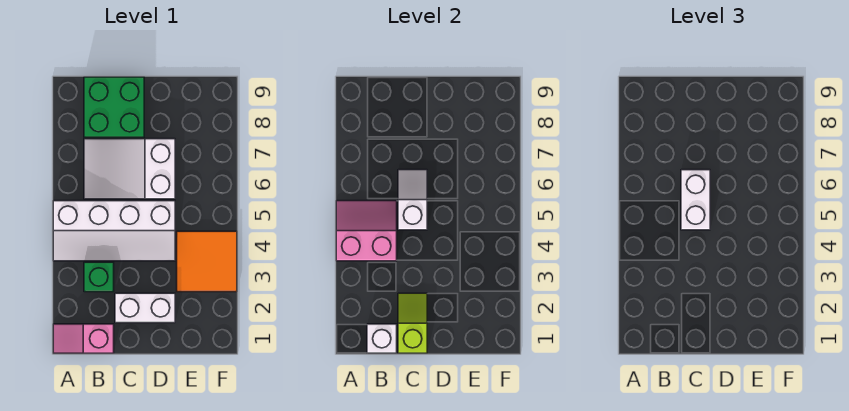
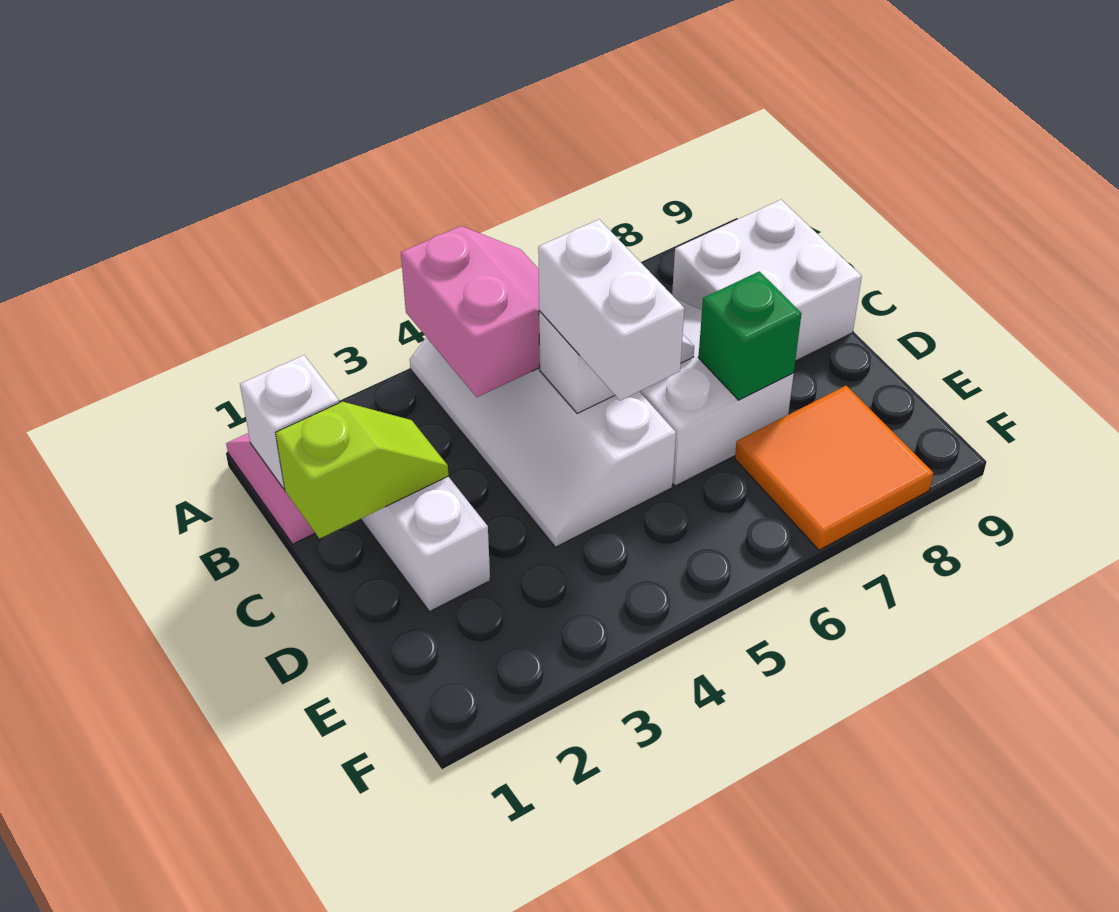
green brick B3 level 1 -> green brick D7 level 2
green brick B8:C9 level 1 -> white brick B8:C9 level 1
white brick C5:C6 level 3 -> white brick C5:D5 level 3
orange tile E3:F4 level 1 -> orange tile E7:F8 level 1

